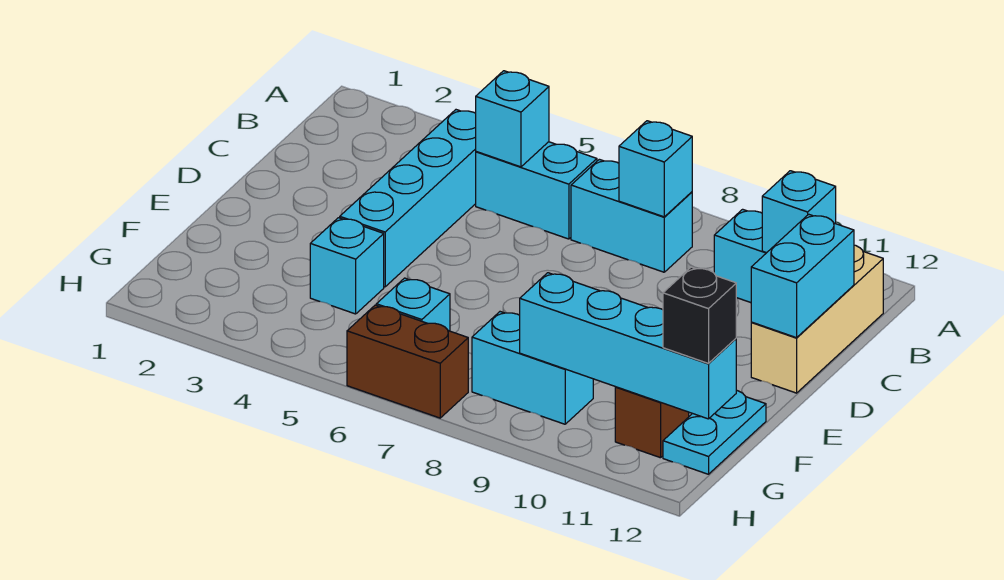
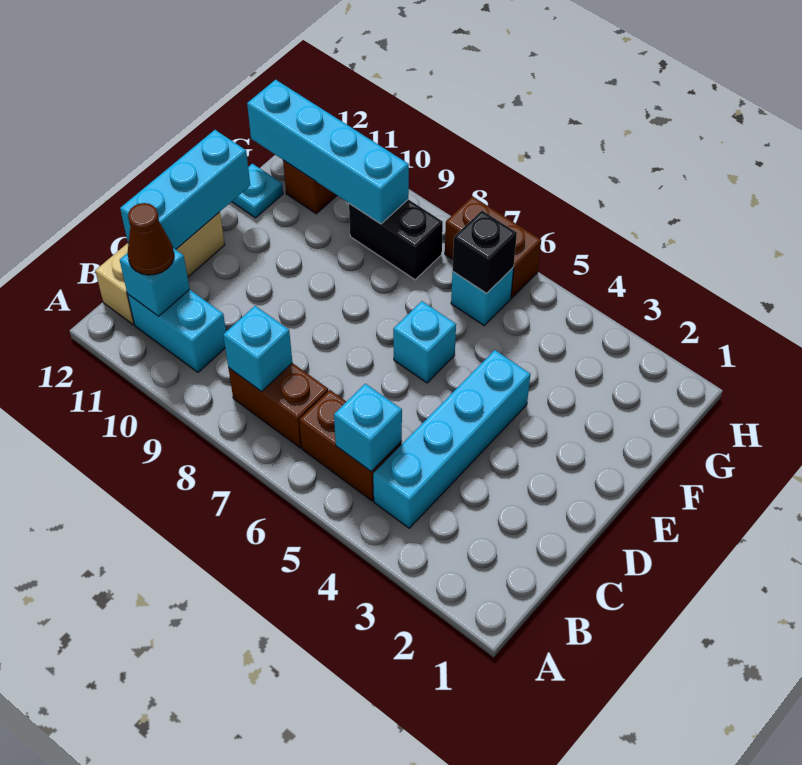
cyan brick B5:B6 level 1 -> brown brick B5:B6 level 1
cyan brick B7:B8 level 1 -> brown brick B7:B8 level 1
none -> brown cone B11 level 3
cyan brick C12:D12 level 2 -> cyan brick C12:E12 level 2
cyan brick F4 level 1 -> cyan brick E6 level 1
cyan plate F12:G12 level 1 -> cyan plate F12 level 1
cyan brick G8:G9 level 1 -> black brick G8:G9 level 1
black brick G12 level 3 -> black brick G6 level 2

